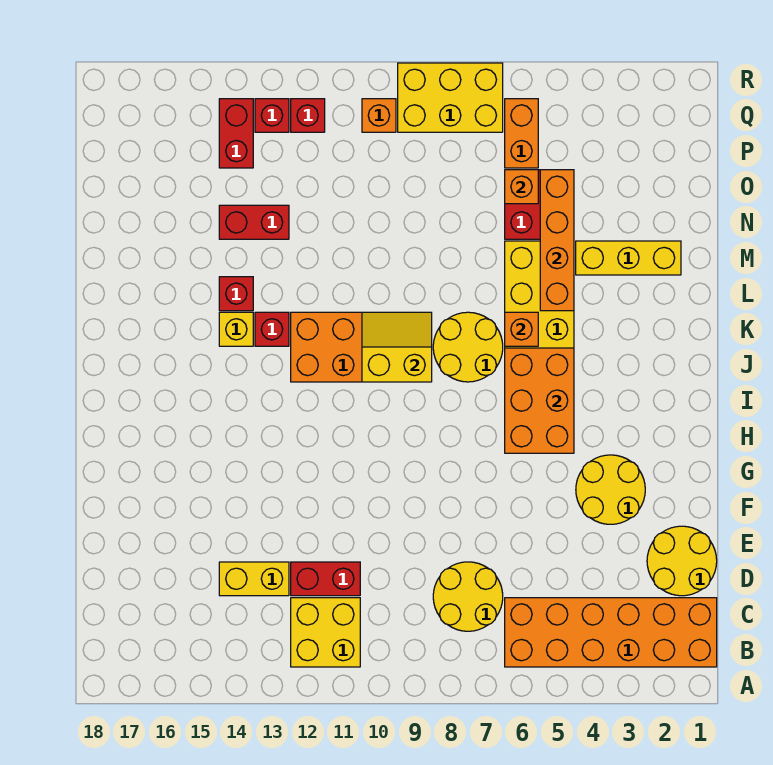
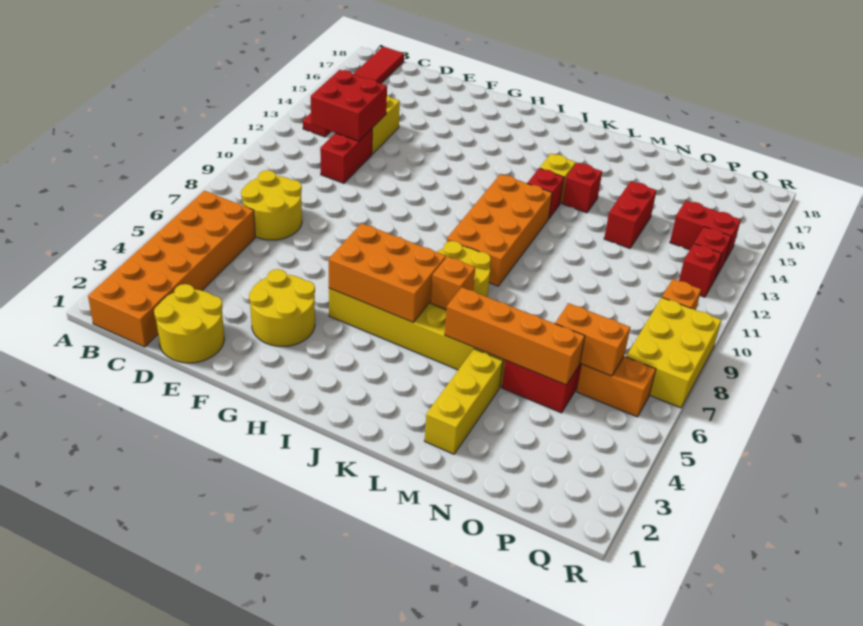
yellow brick B11:C12 level 1 -> none
none -> red tile B13:B18 level 1
none -> red brick C12:D13 level 2
yellow slope J9:K10 level 2 top J -> none
orange brick O6 level 2 -> orange brick O6:P6 level 2

